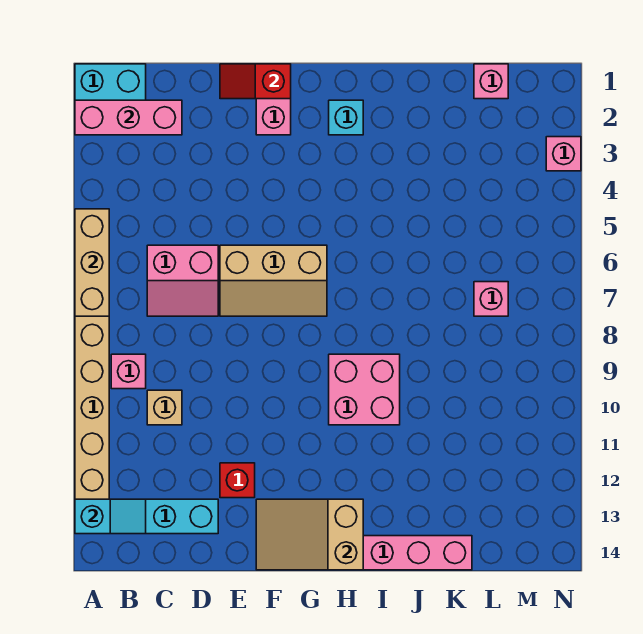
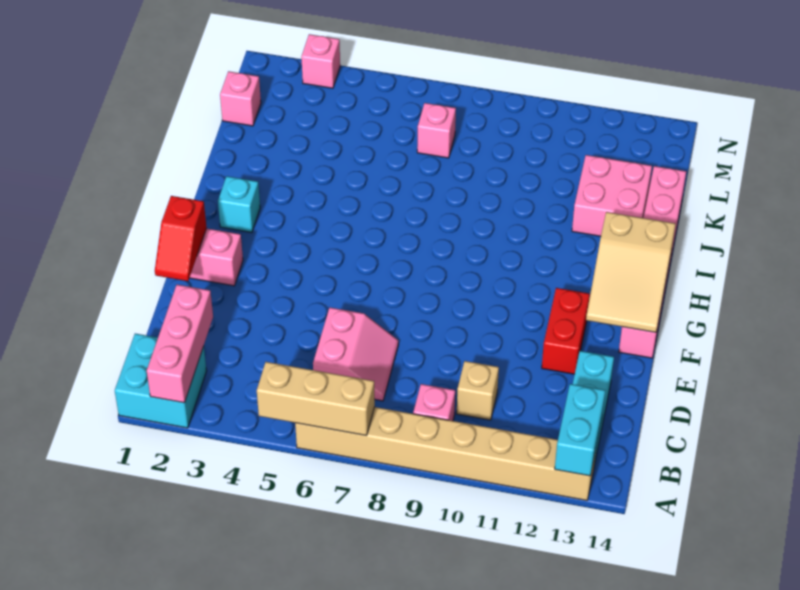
cyan slope A13:B13 level 2 top A -> cyan brick A13:B13 level 2
tan slope E6:G7 level 1 top 6 -> none
red brick E12 level 1 -> red brick E12:F12 level 1
pink brick H9:I10 level 1 -> pink brick J12:K13 level 1

